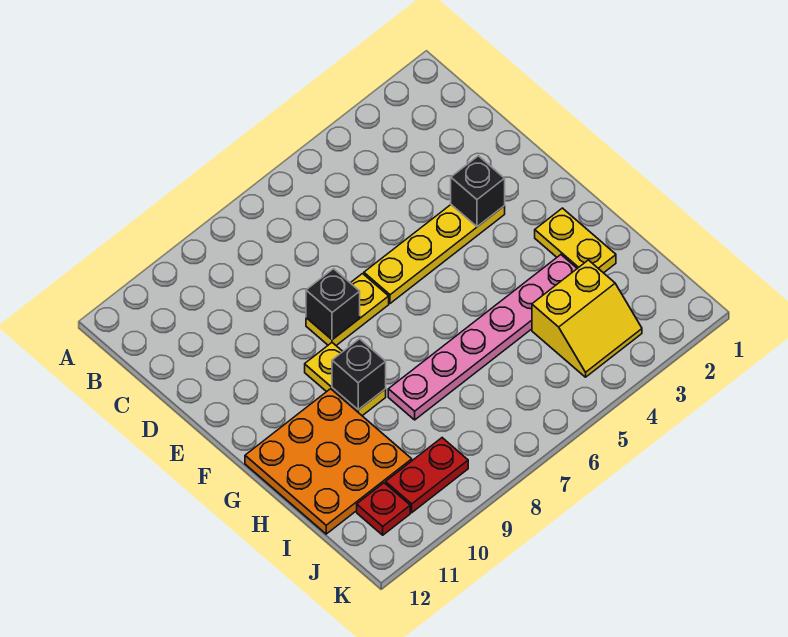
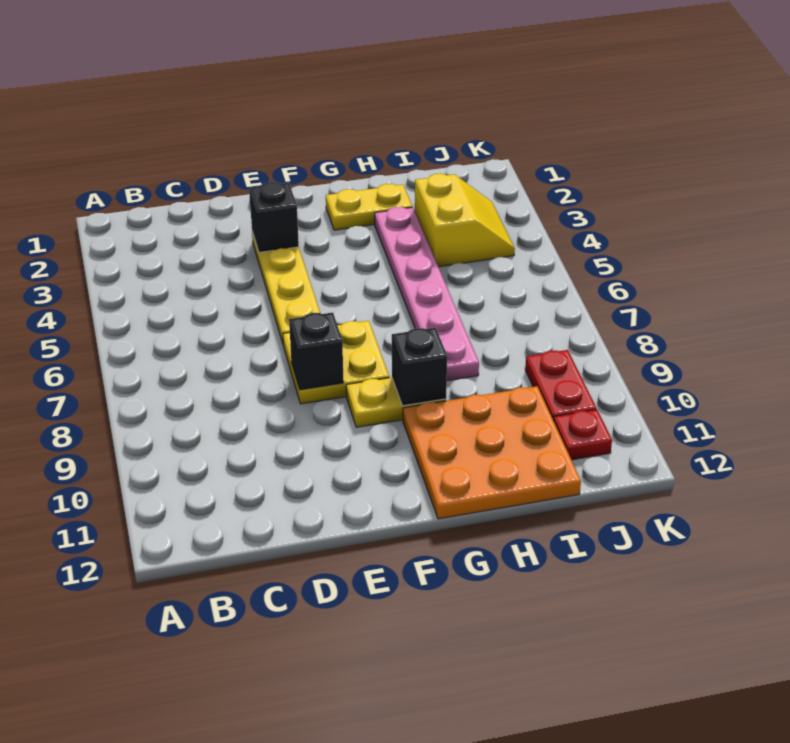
yellow plate E7:E8 level 1 -> yellow plate E7:F8 level 1

